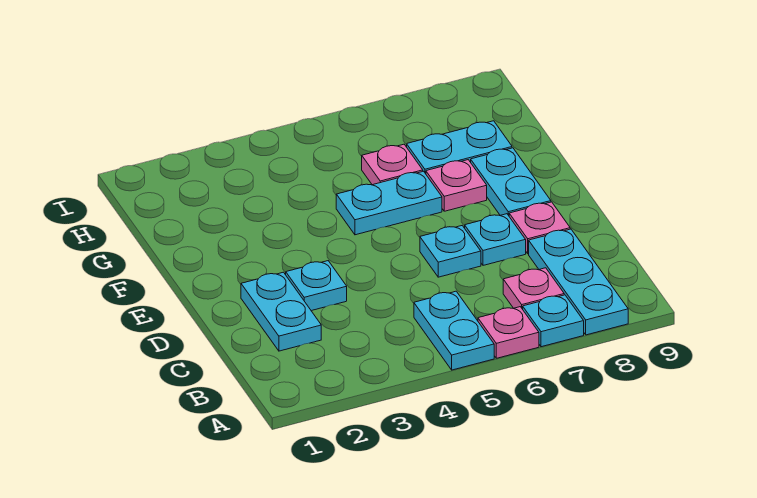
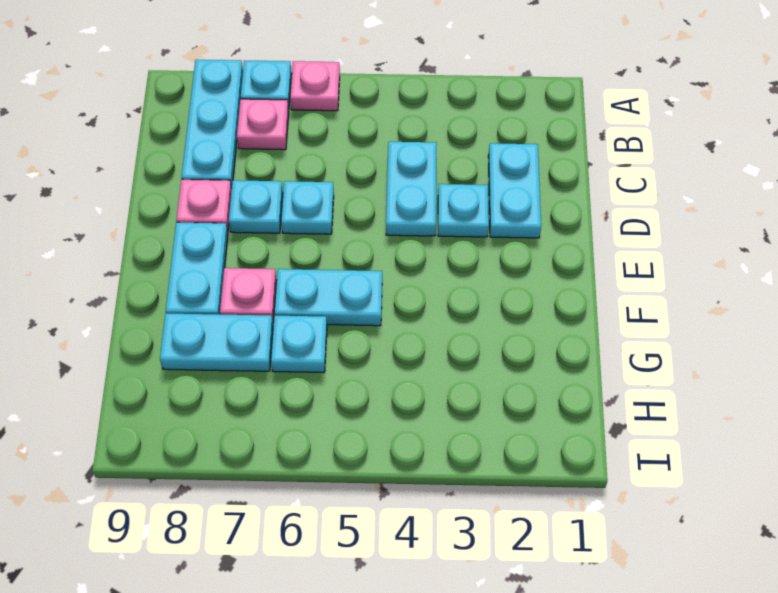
cyan plate A5:B5 level 1 -> cyan plate C4:D4 level 1
pink plate G6 level 1 -> cyan plate G6 level 1

